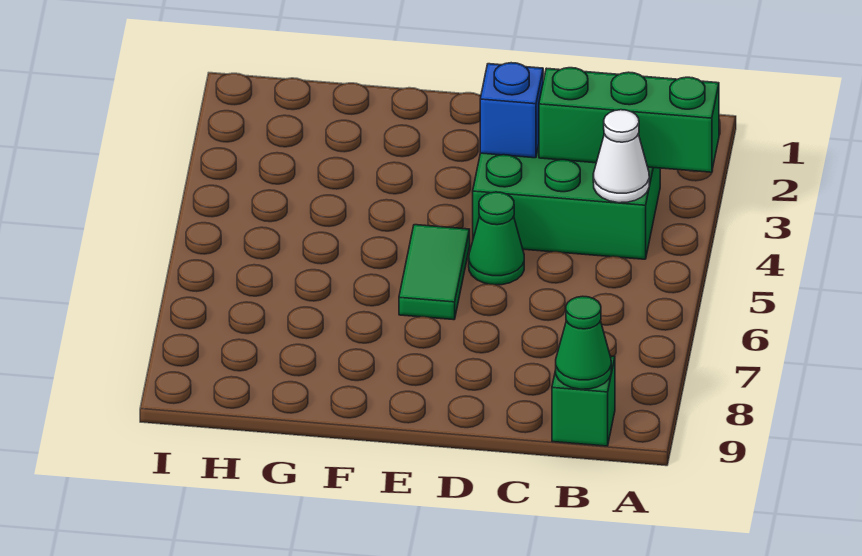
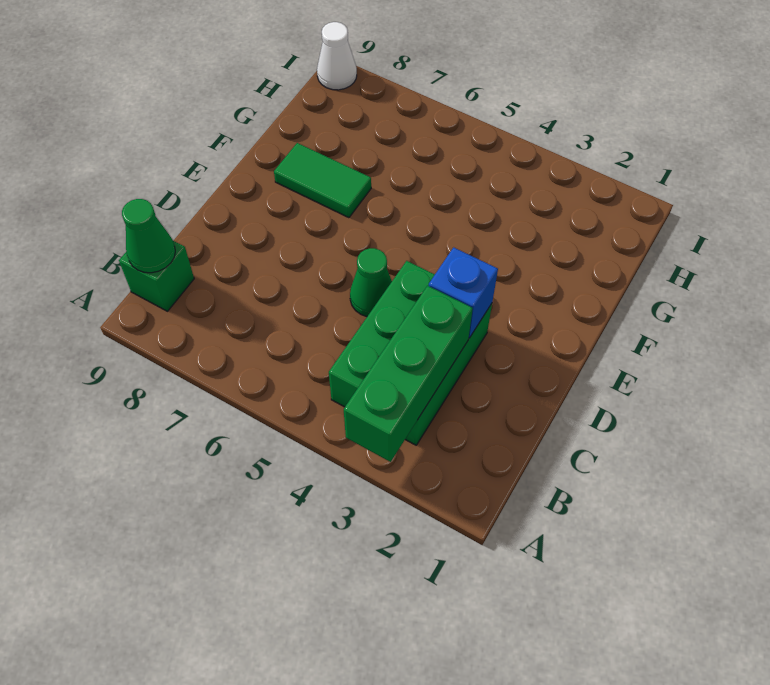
white cone B4 level 2 -> white cone I9 level 1
green tile E5:E6 level 1 -> green tile F7:F8 level 1

